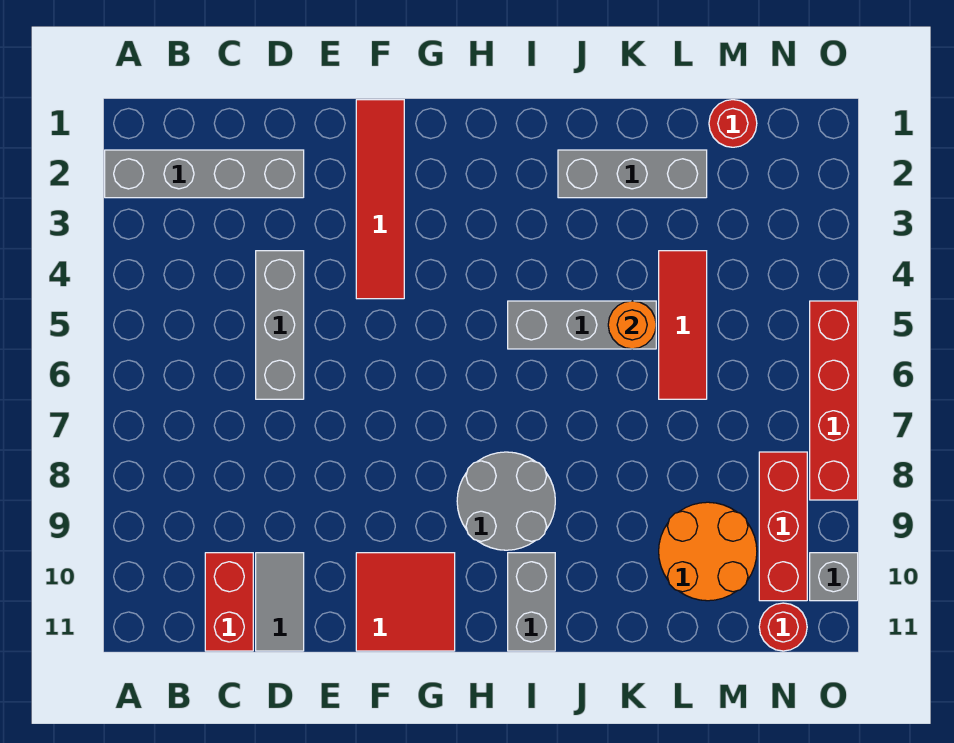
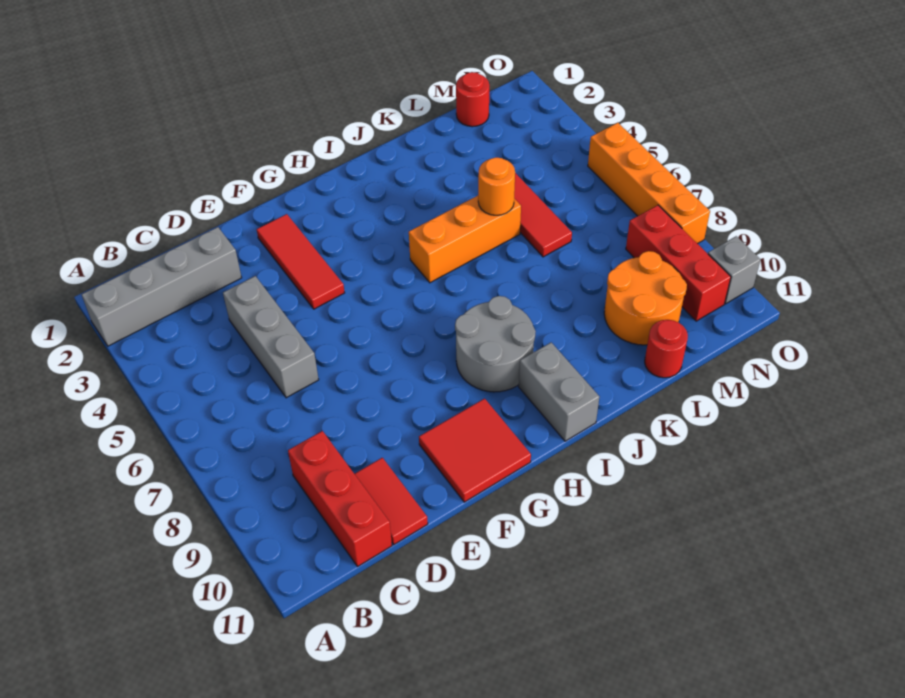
red brick C10:C11 level 1 -> red brick C9:C11 level 1
grey tile D10:D11 level 1 -> red tile D10:D11 level 1
red tile F1:F4 level 1 -> red tile F2:F4 level 1
grey brick I5:K5 level 1 -> orange brick I5:K5 level 1
grey brick J2:L2 level 1 -> none
red round brick N11 level 1 -> red round brick L11 level 1
red brick O5:O8 level 1 -> orange brick O5:O8 level 1

